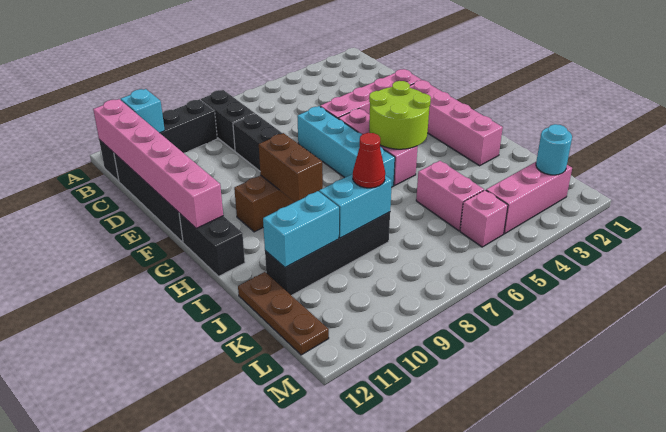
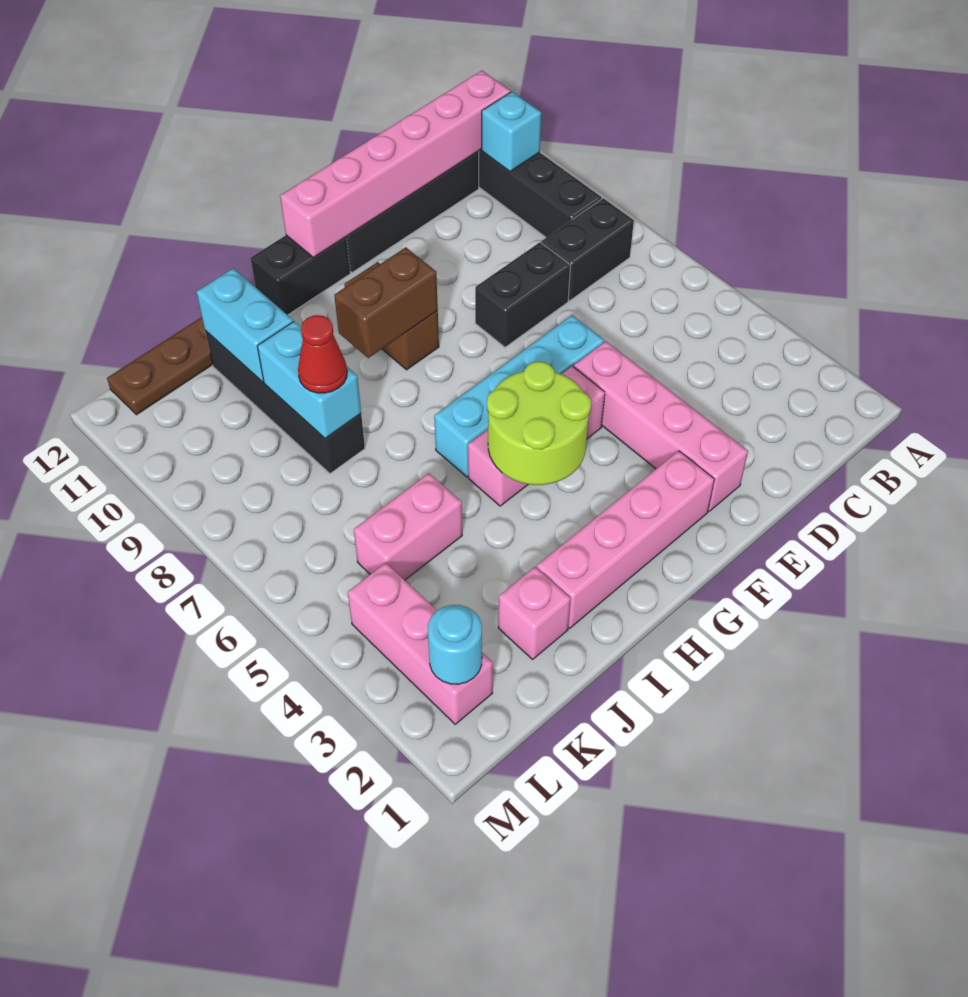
pink brick L5 level 1 -> pink brick J2 level 1

